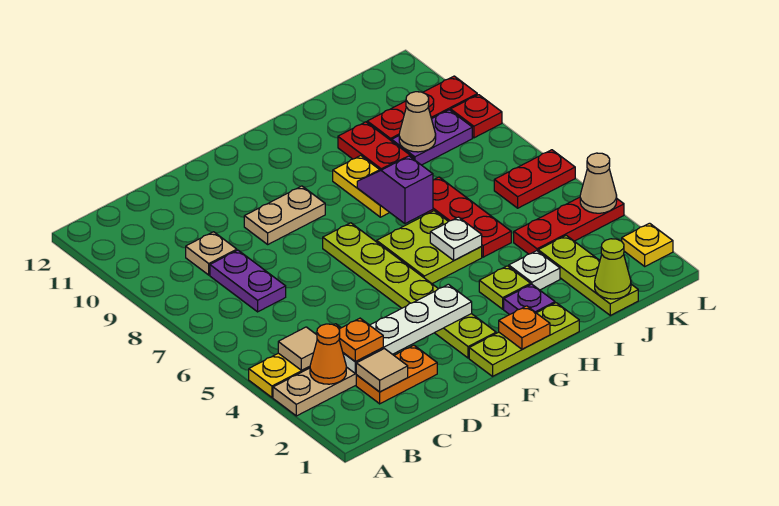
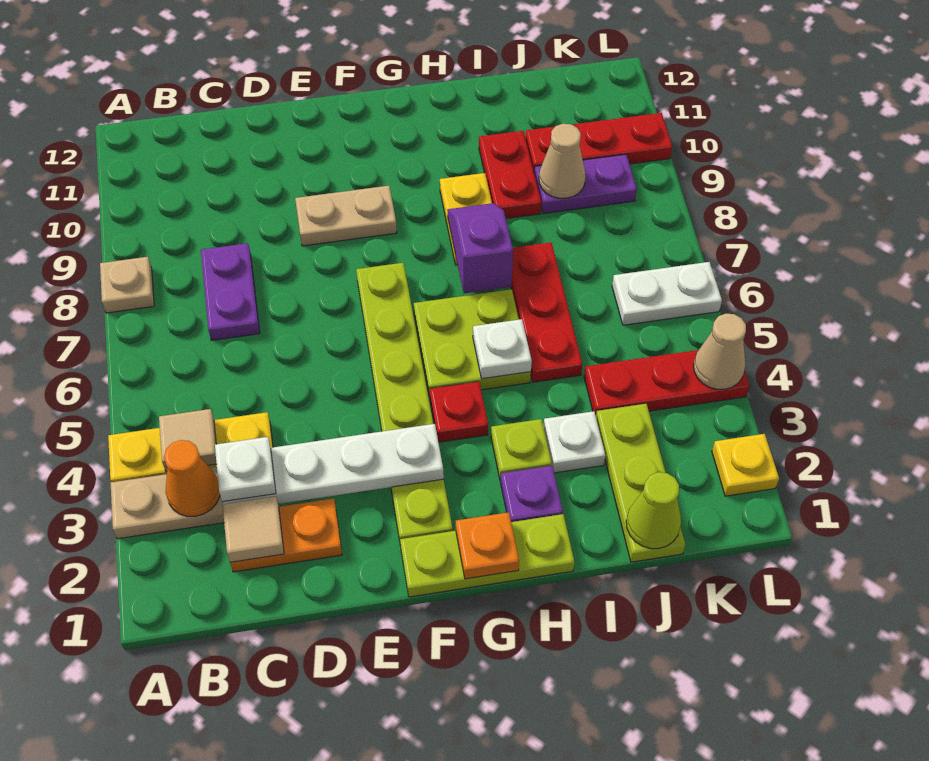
orange plate C3 level 3 -> white plate C3 level 3
tan plate C9 level 1 -> tan plate A8 level 1
red plate K6:L6 level 1 -> white plate K6:L6 level 1
red plate L9 level 1 -> red plate G4 level 1

